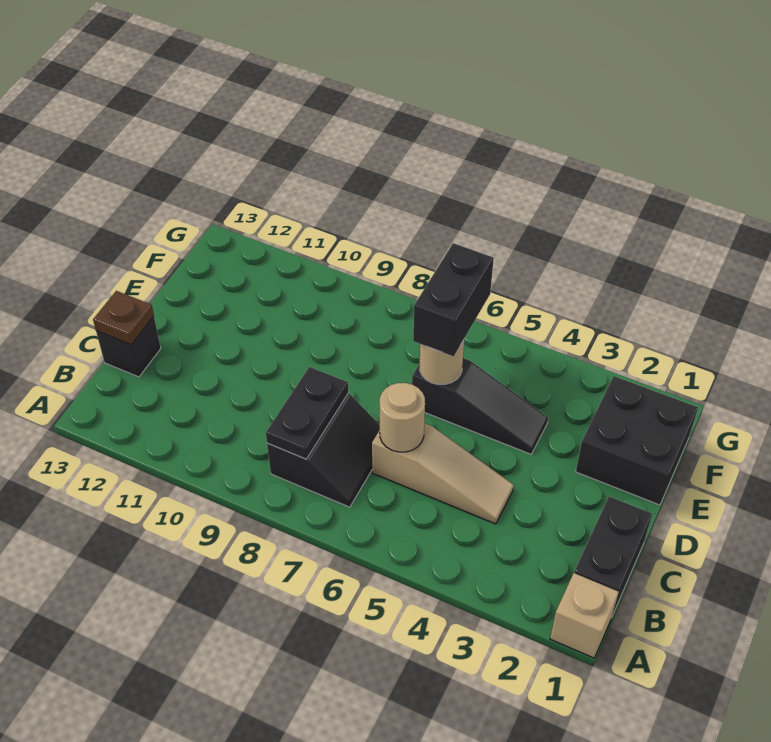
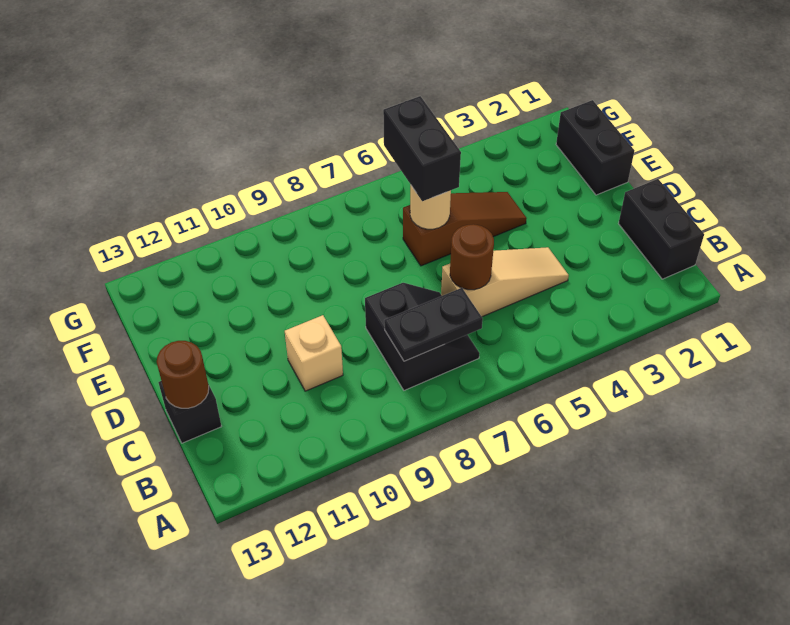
tan brick A1 level 1 -> tan brick C10 level 1
black plate B8:C8 level 2 -> black plate B7:B8 level 2
tan round brick C6 level 2 -> brown round brick C6 level 2
brown plate C13 level 2 -> brown round brick C13 level 2
black brick E1:F2 level 1 -> black brick E1:F1 level 1
black slope E4:E6 level 1 top 6 -> brown slope E4:E6 level 1 top 6

